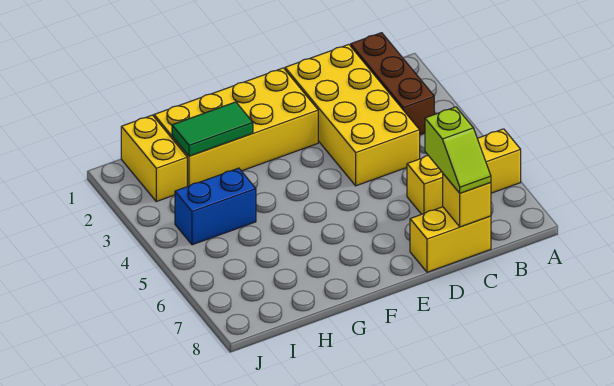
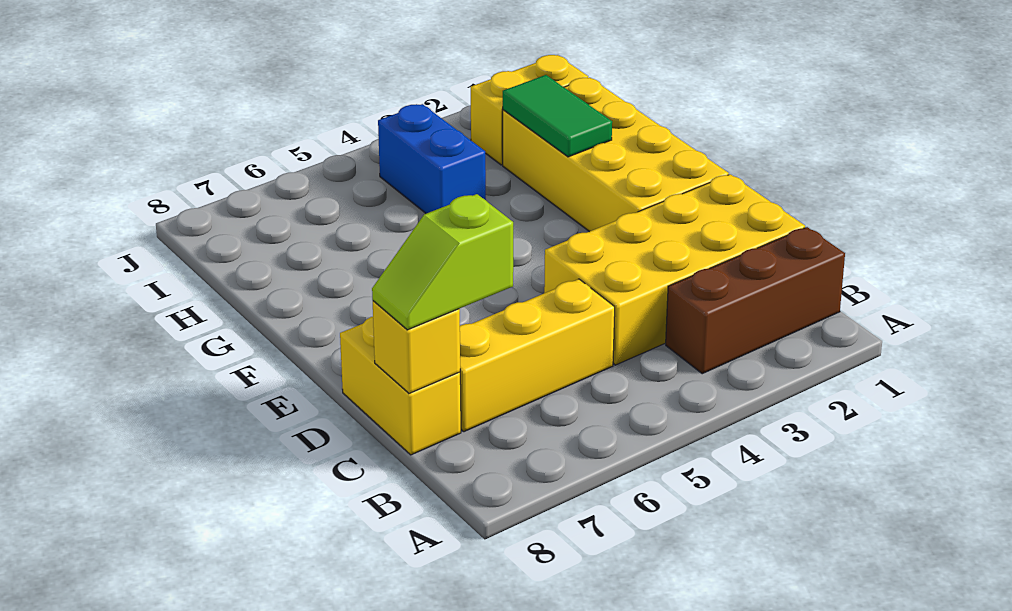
yellow brick A6:C6 level 1 -> yellow brick C5:C7 level 1

